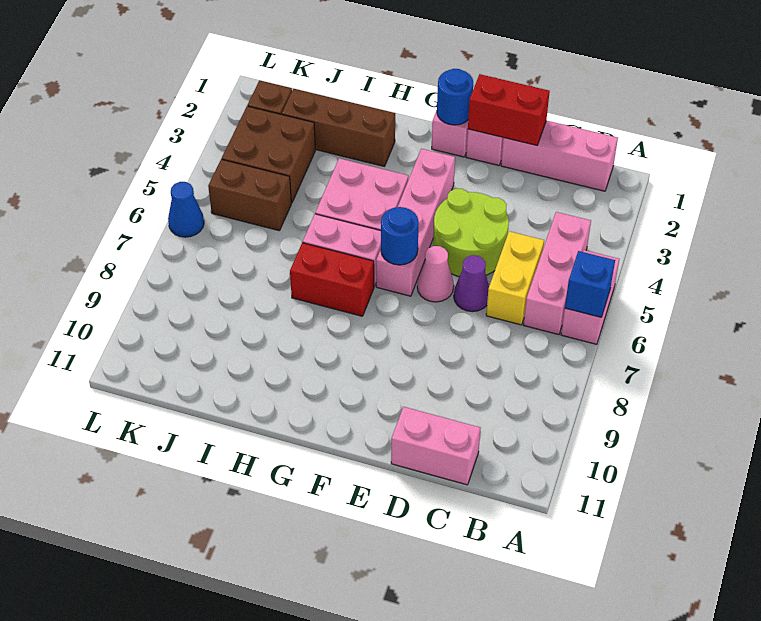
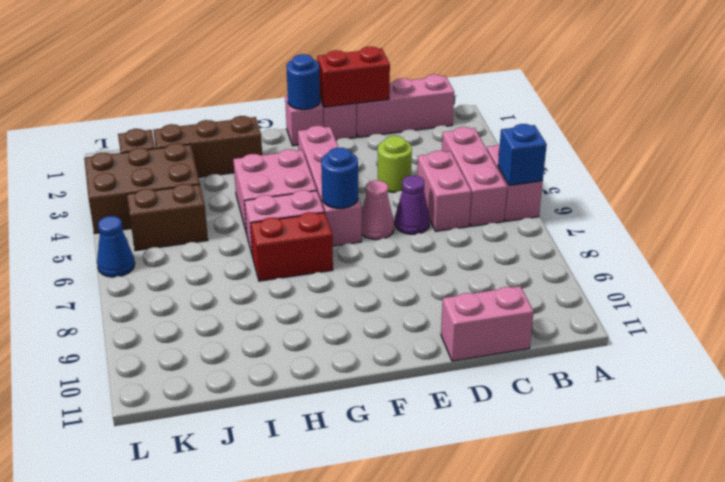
yellow brick C5:C6 level 1 -> pink brick C5:C6 level 1
lime round brick D4:E5 level 1 -> lime round brick D4 level 1
brown brick J3:K4 level 1 -> brown brick J3:L4 level 1

